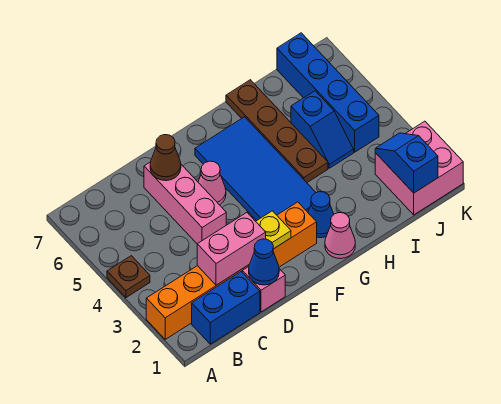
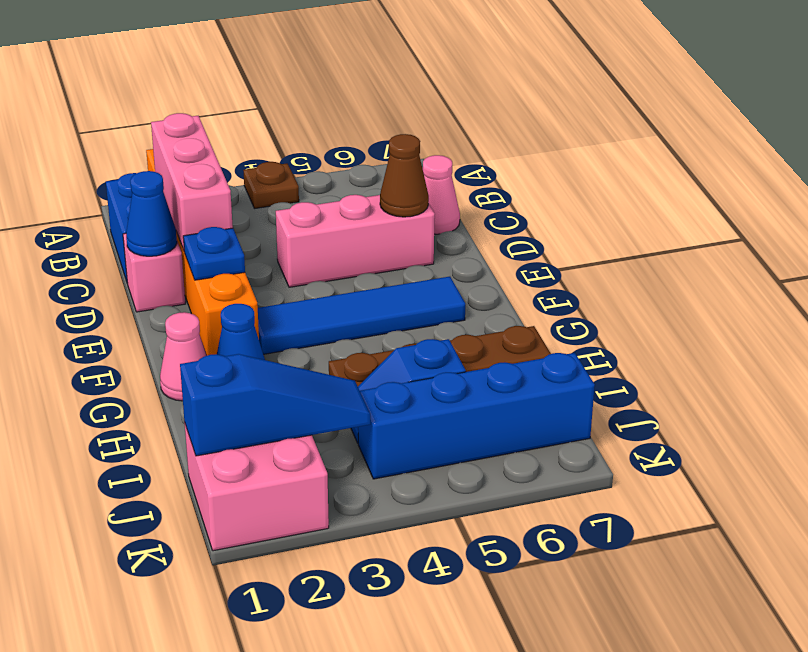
pink brick C2:D2 level 2 -> pink brick B2:D2 level 2
yellow plate E2 level 2 -> blue plate E2 level 2
pink cone E5 level 1 -> pink cone C7 level 1
blue tile F3:G6 level 1 -> blue tile F3:F6 level 1
blue slope J1:J2 level 2 top 1 -> blue slope J1:J3 level 2 top 1

